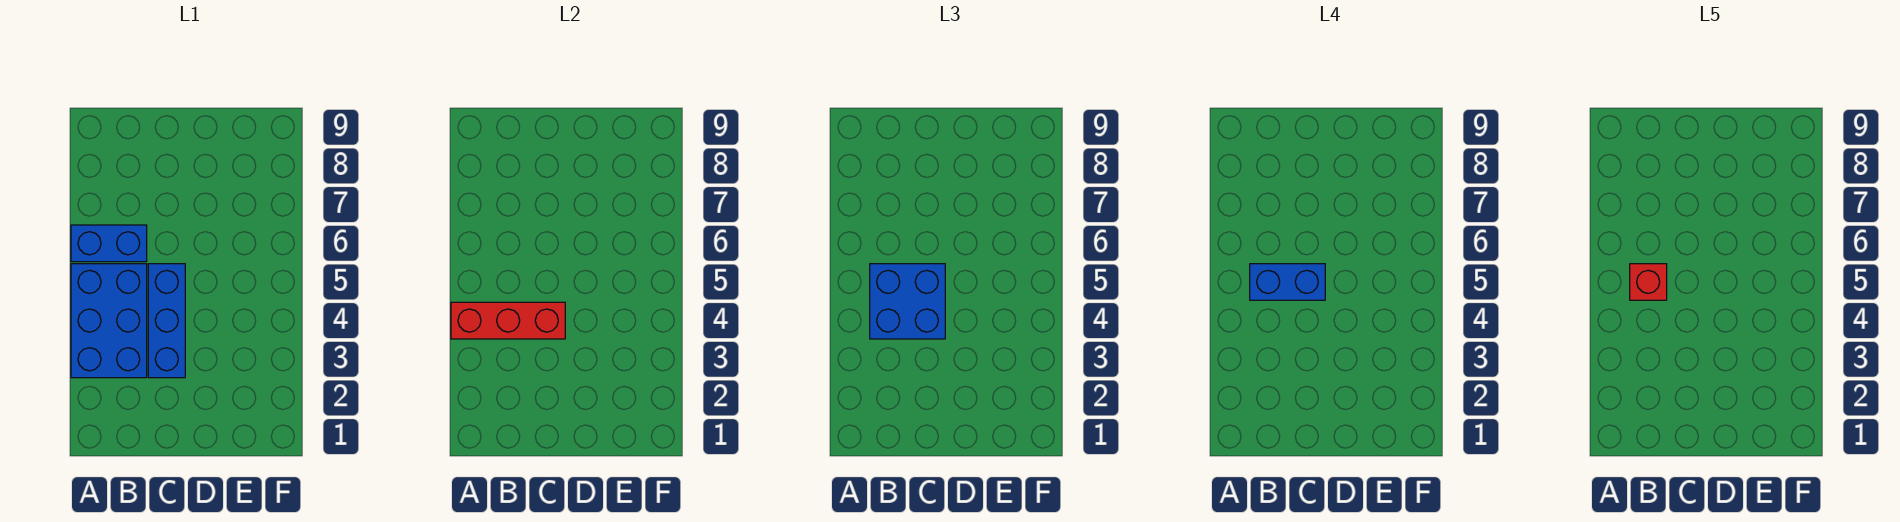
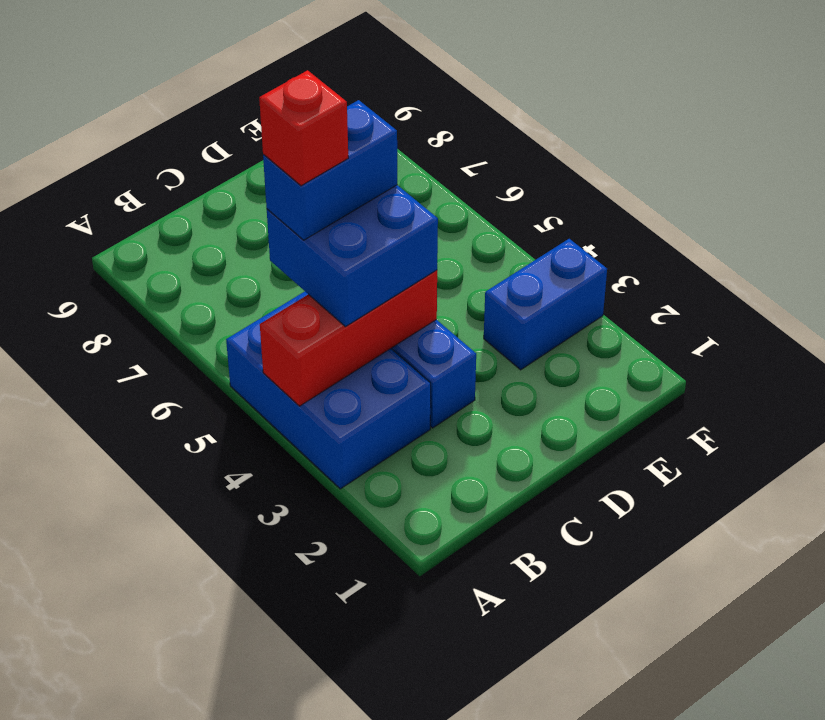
blue brick A6:B6 level 1 -> blue brick E3:F3 level 1

